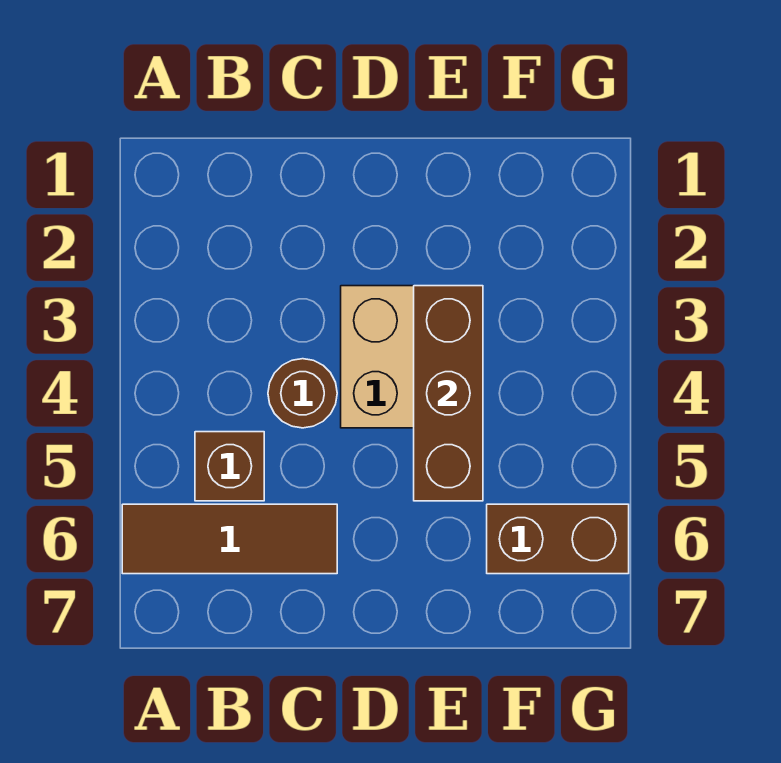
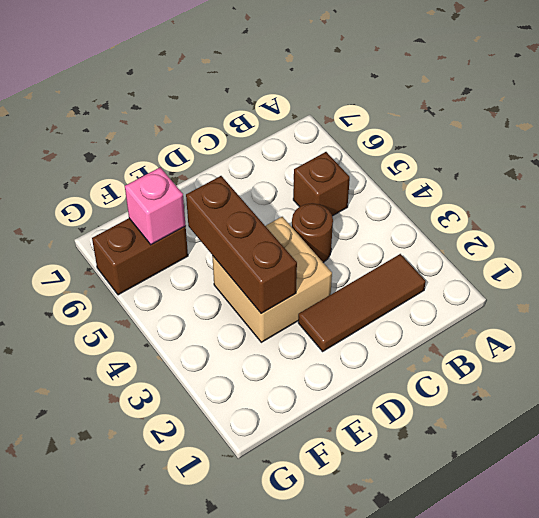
brown tile A6:C6 level 1 -> brown tile B2:D2 level 1
none -> pink brick F6 level 2

